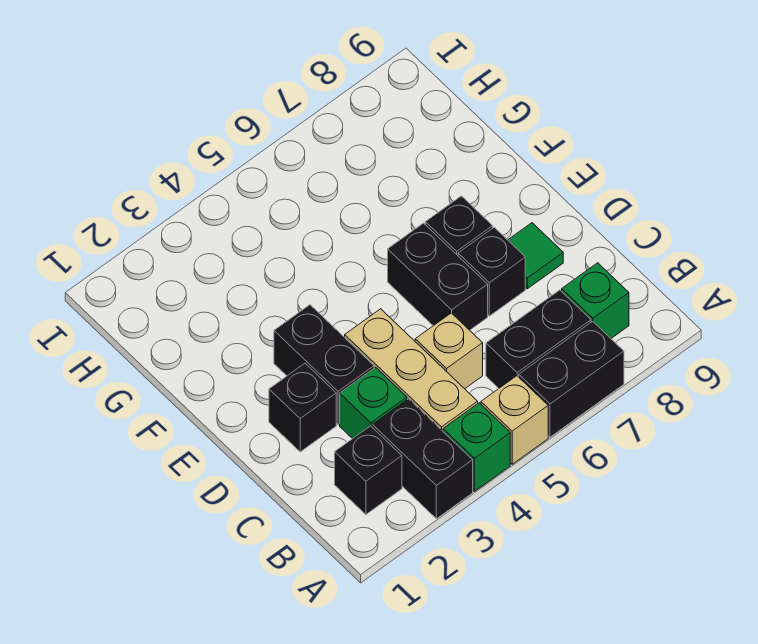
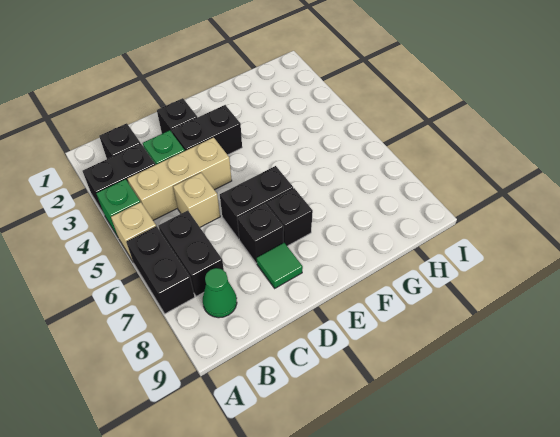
green brick B8 level 1 -> green cone B8 level 1

